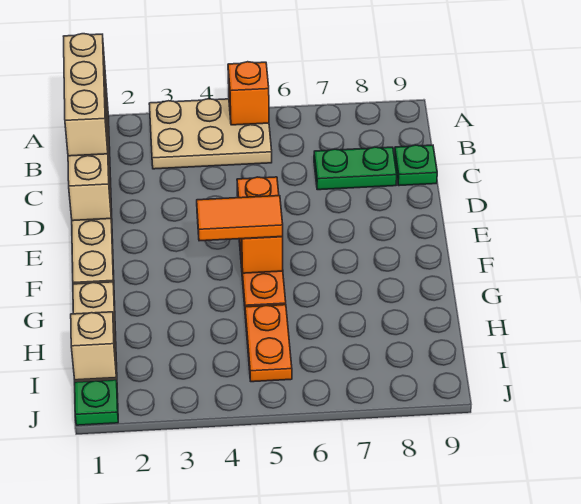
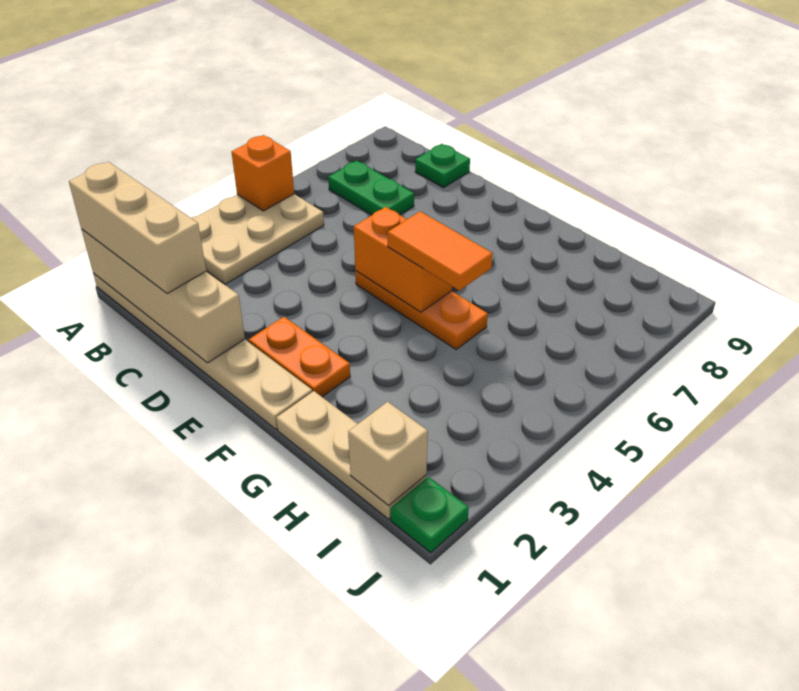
green plate C7:C8 level 1 -> green plate B7:C7 level 1
orange tile F4:F5 level 3 -> orange tile F5:G5 level 3
orange plate H5:I5 level 1 -> orange plate E2:F2 level 1

